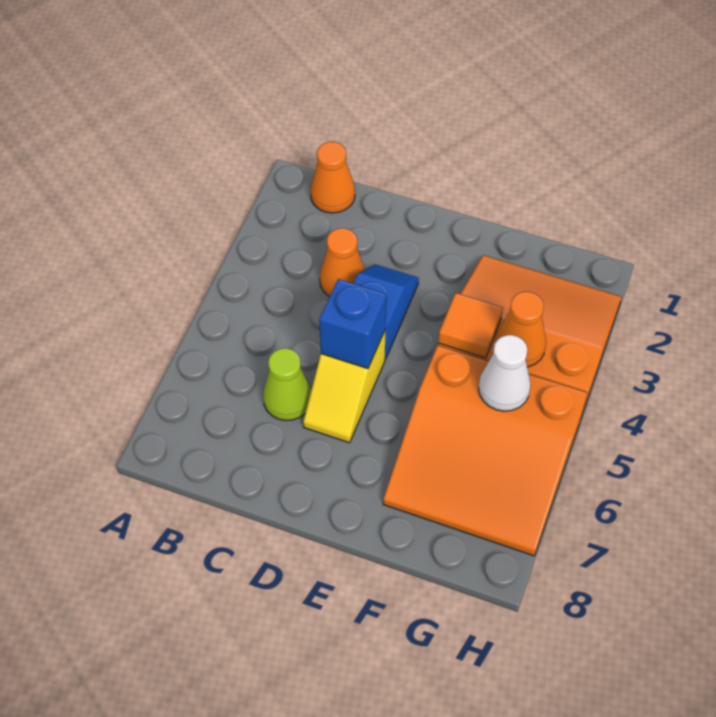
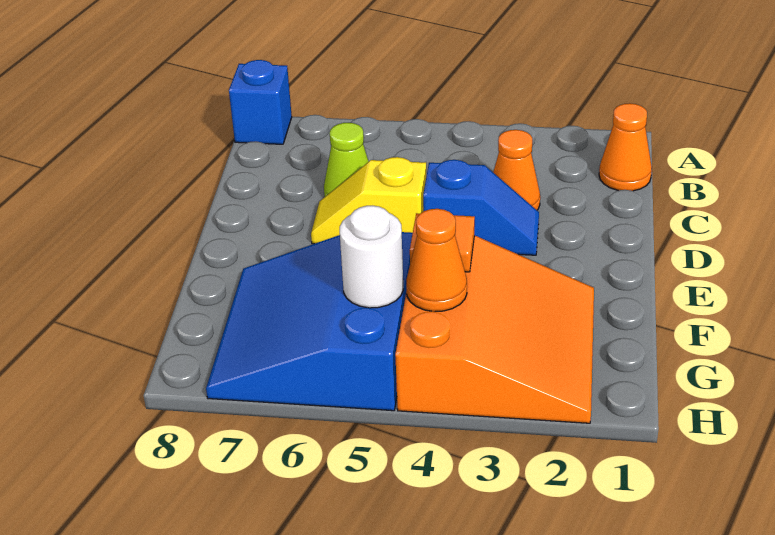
blue brick D5 level 2 -> blue brick A8 level 1
orange slope F5:H7 level 1 top 5 -> blue slope F5:H7 level 1 top 5
white cone G5 level 2 -> white round brick G5 level 2

